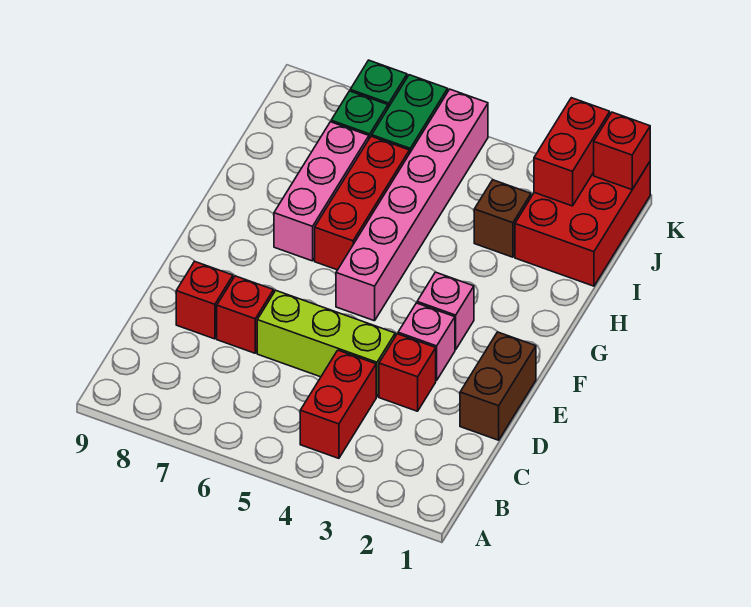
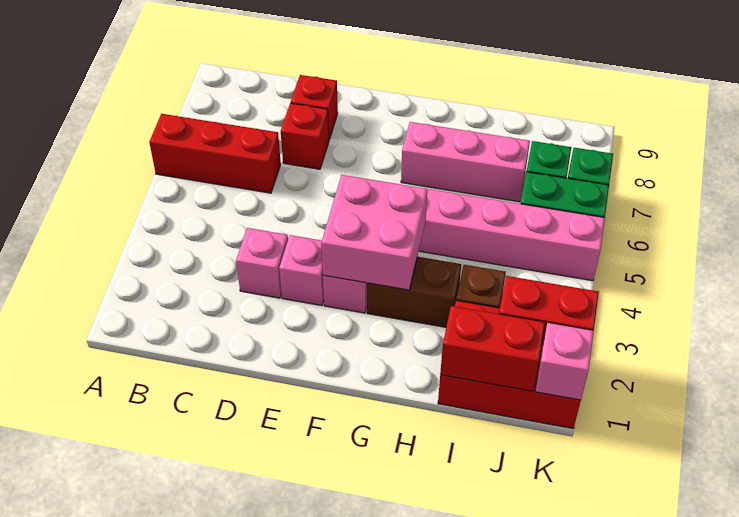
red brick B4:C4 level 1 -> red brick I1:J1 level 2
brown brick D1:E1 level 1 -> brown brick G3:H3 level 1
red brick D3 level 1 -> pink brick D3 level 1
lime brick D4:D6 level 1 -> none
none -> pink brick F3:G4 level 2
red brick G6:I6 level 1 -> red brick A6:C6 level 1
red brick K1 level 2 -> pink brick K1 level 2

